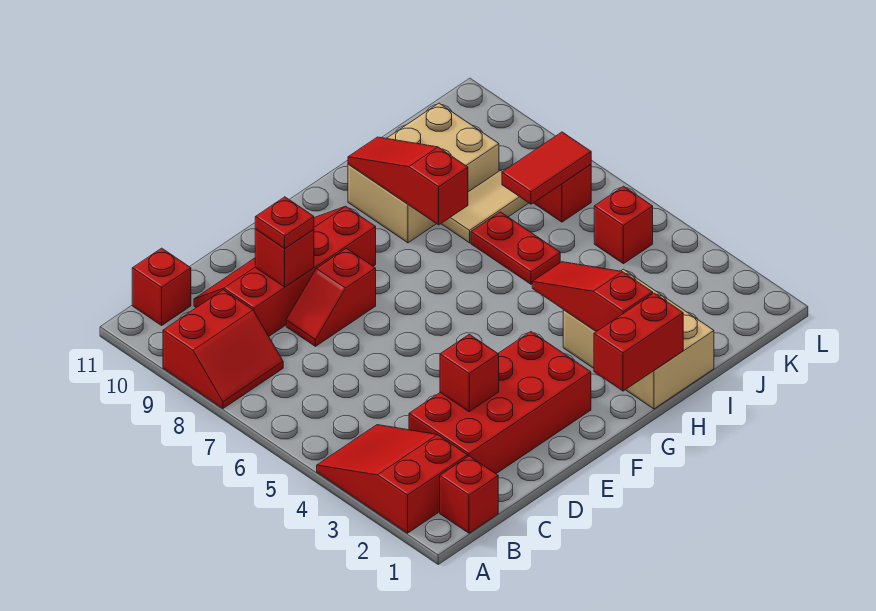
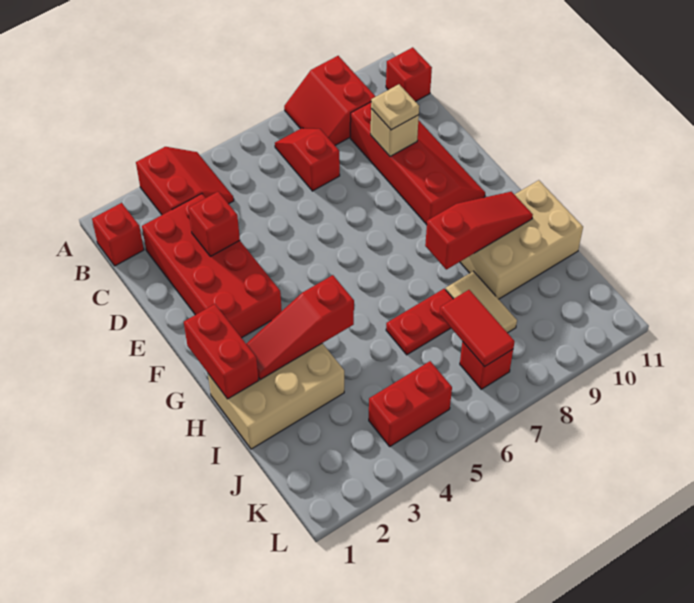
red slope A2:B4 level 1 top 2 -> red slope A3:B4 level 1 top 3
red slope D8:E8 level 1 top E -> red slope B7:C7 level 1 top C
red brick D9 level 2 -> tan brick D9 level 2
red plate D9 level 3 -> tan plate D9 level 3
red slope H2:H4 level 2 top 2 -> red slope H2:H4 level 2 top 4
tan brick H9:J10 level 1 -> tan brick H9:I11 level 1
red brick K5 level 1 -> red brick K4:K5 level 1

